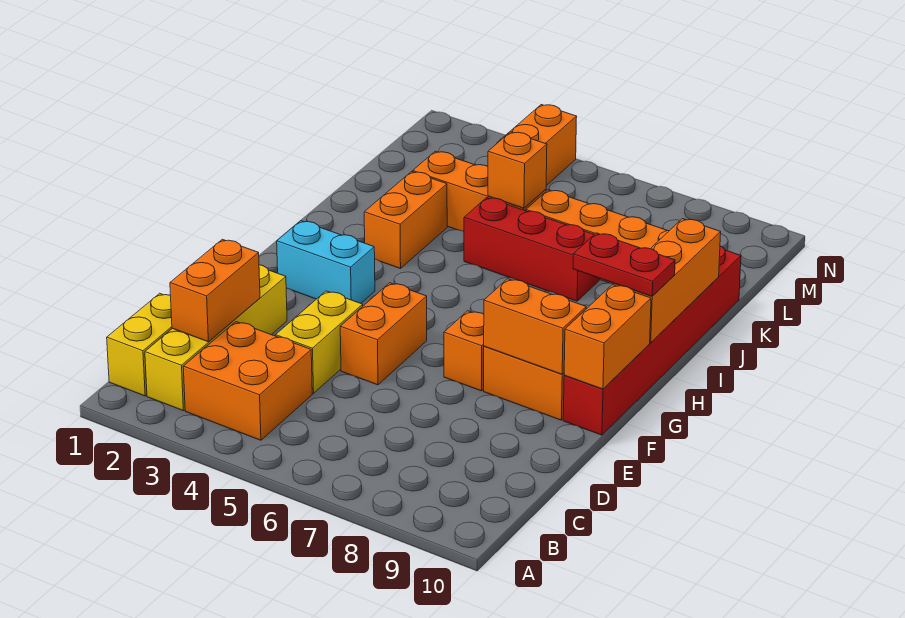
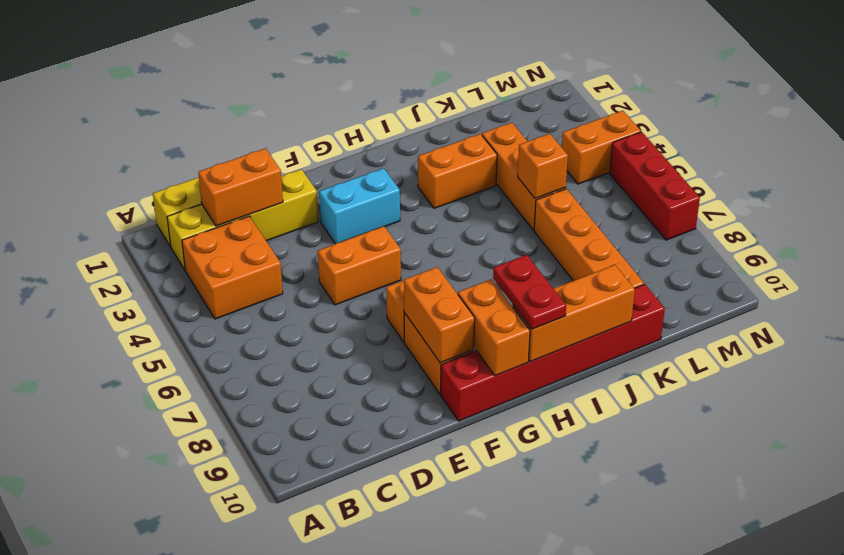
yellow brick D4:E4 level 1 -> none
orange brick F10:G10 level 2 -> orange brick G9:G10 level 2
cyan brick G2:G3 level 1 -> cyan brick F3:G3 level 1
red brick J5:J7 level 1 -> red brick N5:N7 level 1

